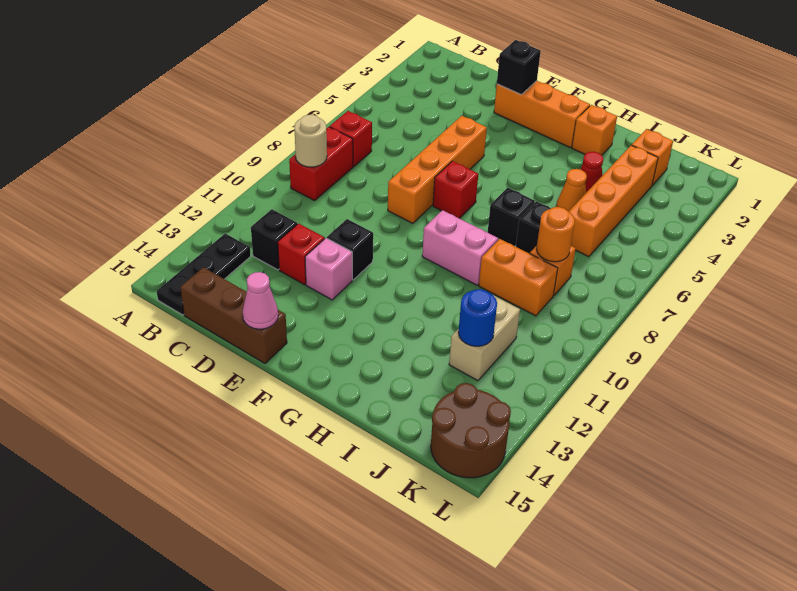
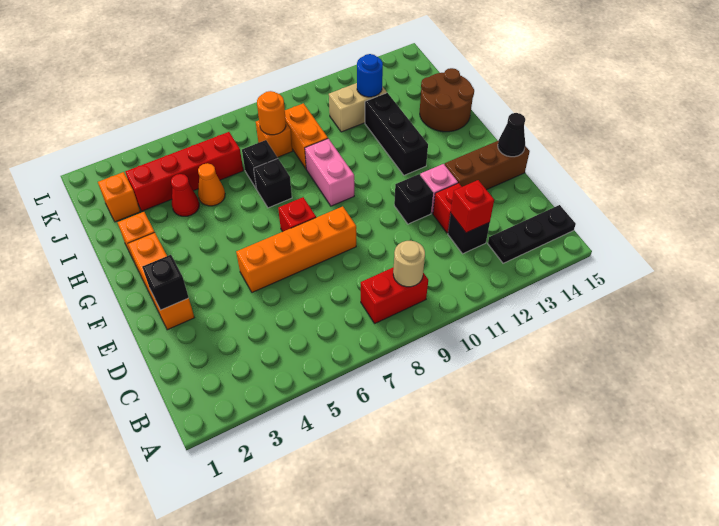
red brick B7 level 1 -> red brick C12 level 2
brown brick C15:E15 level 1 -> brown brick E13:E15 level 1
pink cone E15 level 2 -> black cone E15 level 2
none -> black brick G12:I12 level 1
orange brick J3:J6 level 1 -> red brick J3:J6 level 1
brown round brick K14:L15 level 1 -> brown round brick H14:I15 level 1

